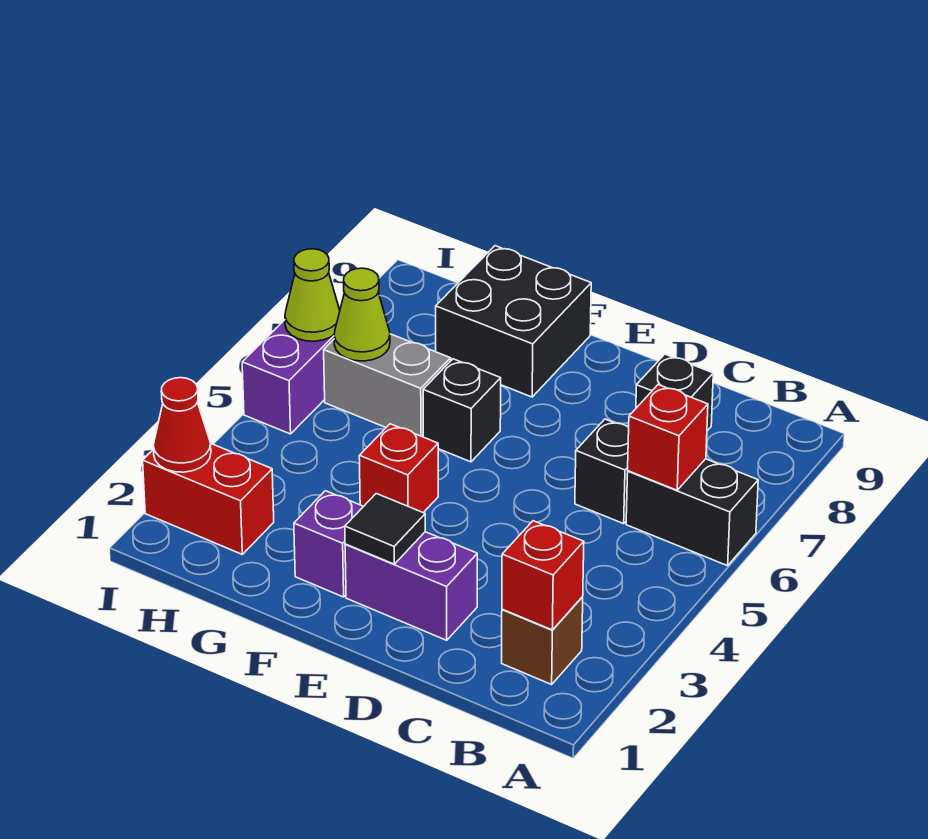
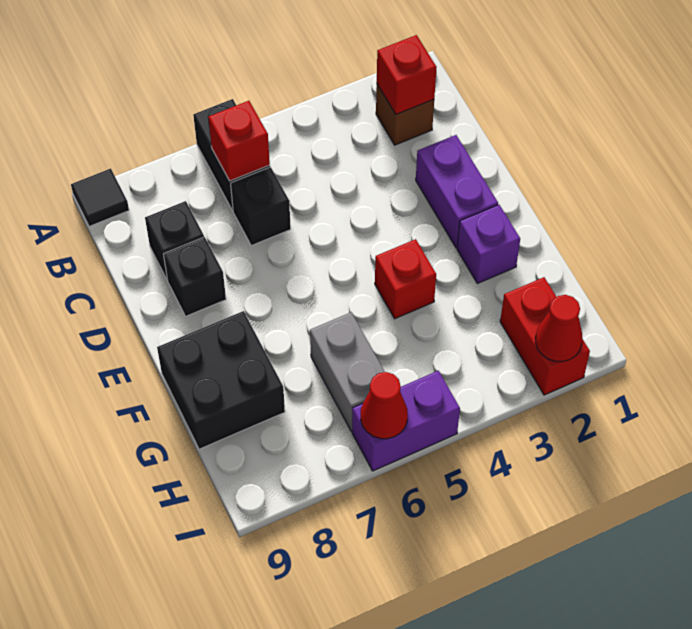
black tile E2 level 2 -> black tile A9 level 1
black brick F6 level 1 -> black brick D8 level 1
lime cone H6 level 2 -> none
lime cone I6 level 2 -> red cone I6 level 2

